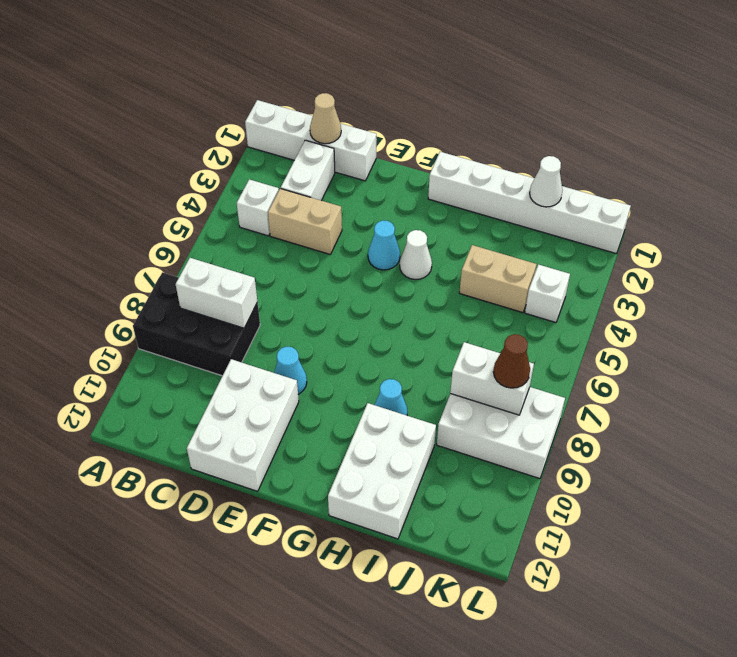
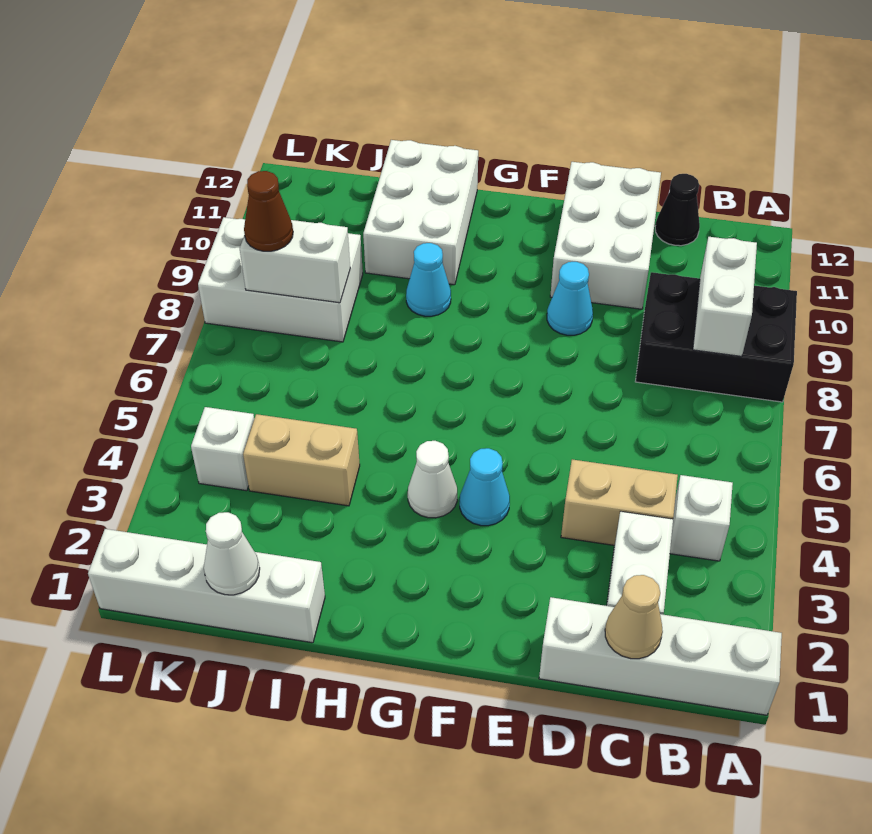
white brick B8:C8 level 2 -> white brick B8:B9 level 2
none -> black cone C12 level 1
white brick G1:L1 level 1 -> white brick I1:L1 level 1

